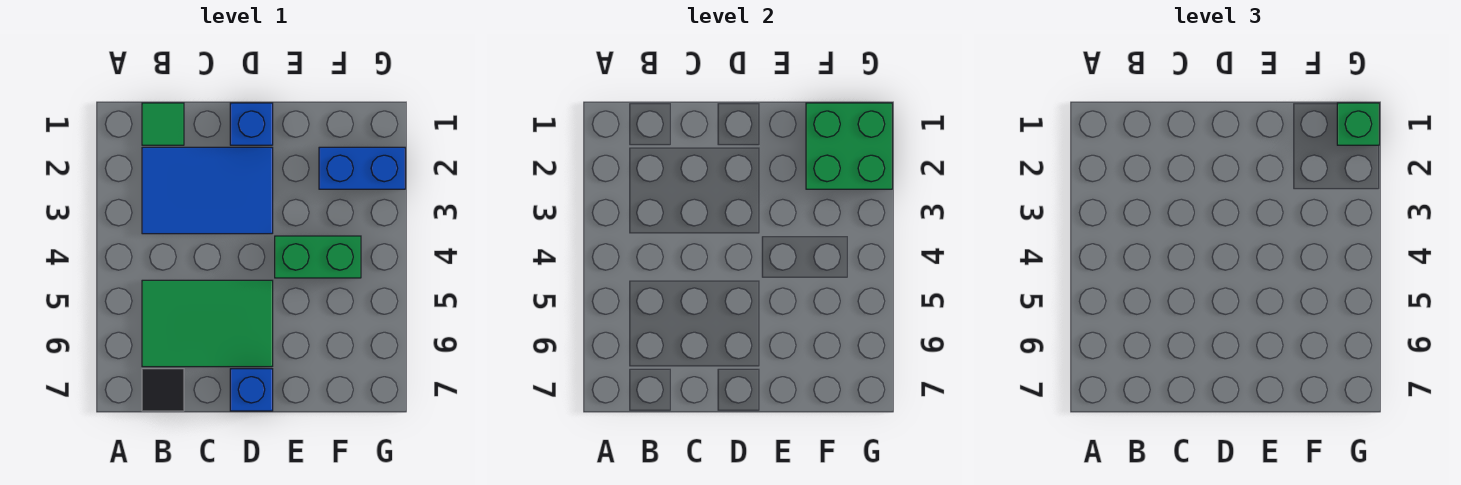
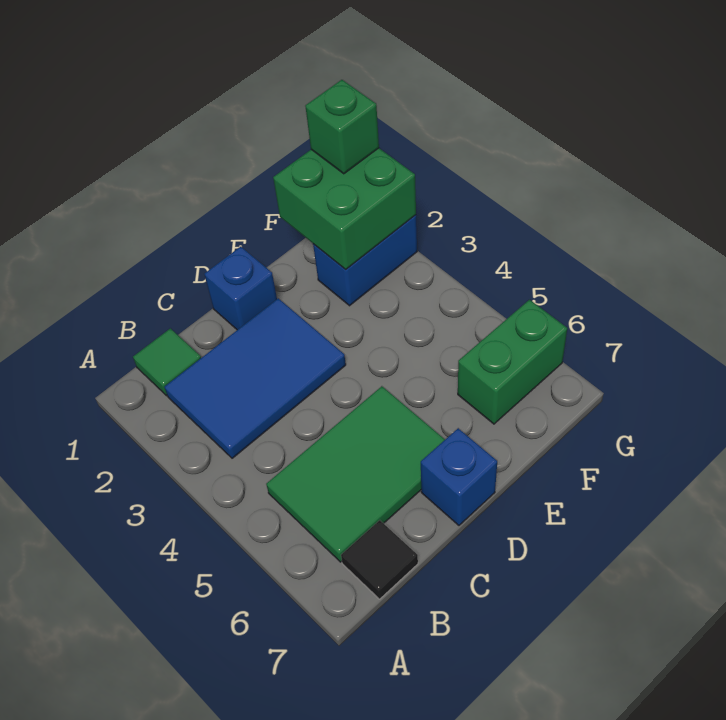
green brick E4:F4 level 1 -> green brick F6:G6 level 1

